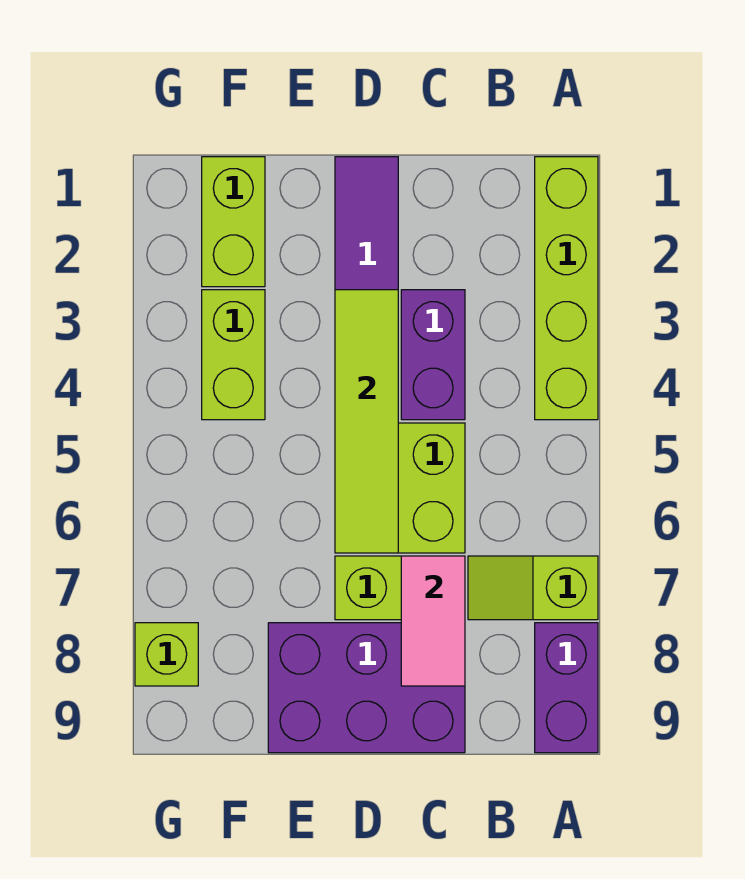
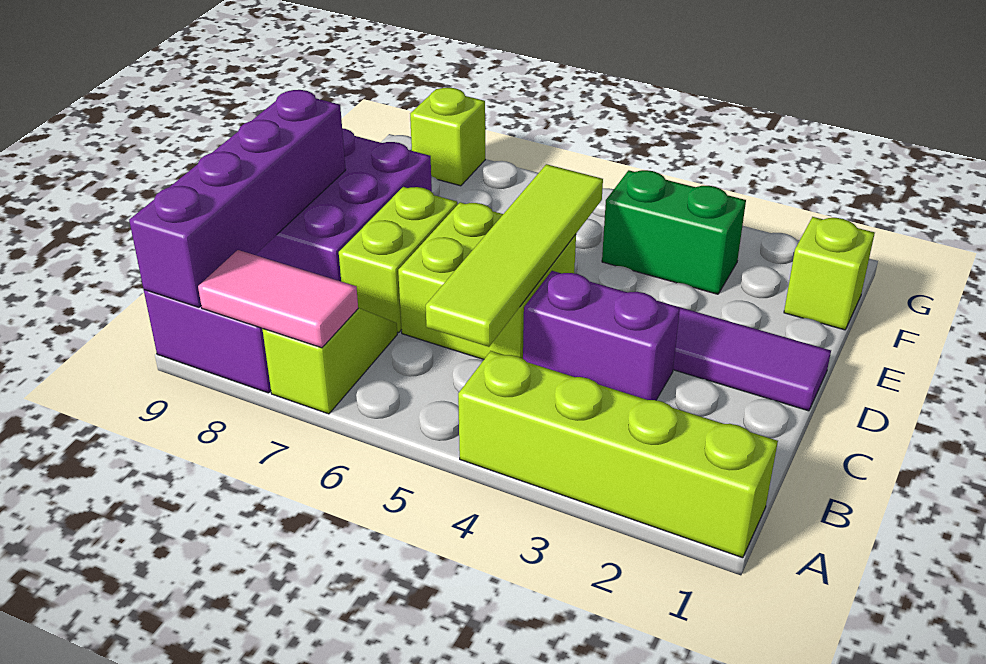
none -> purple brick A9:D9 level 2
pink tile C7:C8 level 2 -> pink tile A7:A8 level 2
lime tile D3:D6 level 2 -> lime tile B5:E5 level 2
lime brick F1:F2 level 1 -> lime brick F1 level 1
lime brick F3:F4 level 1 -> green brick F3:F4 level 1

